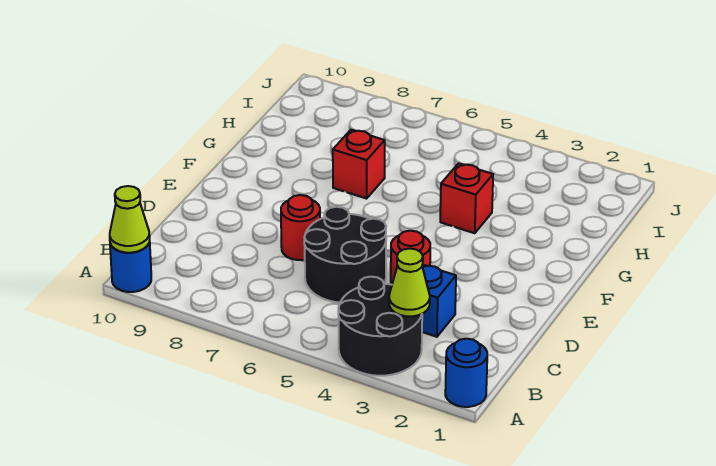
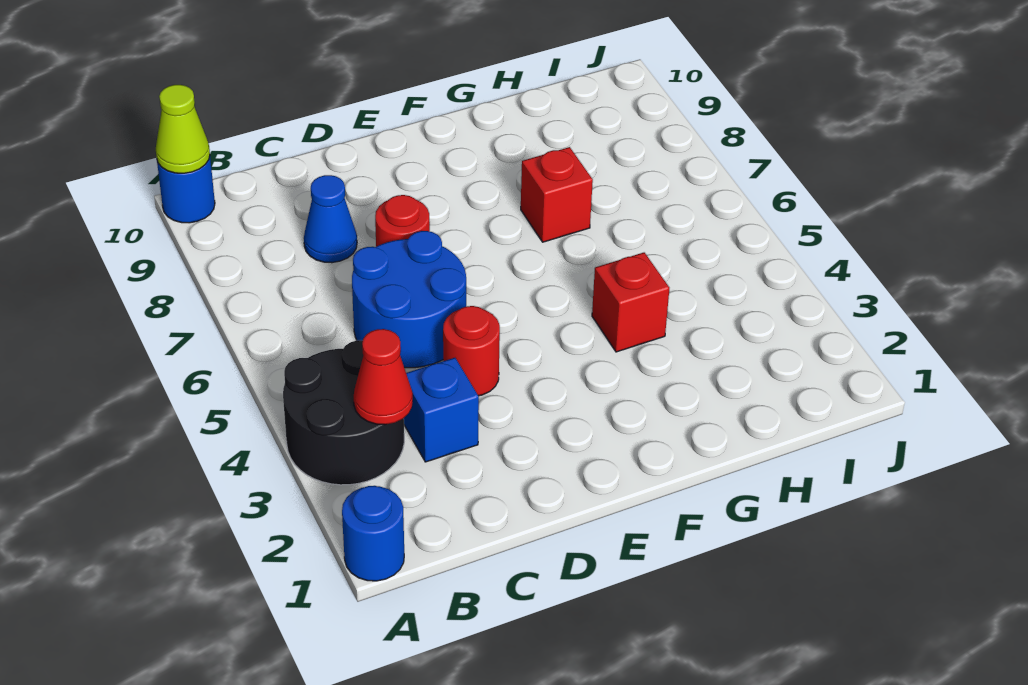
lime cone B3 level 2 -> red cone B3 level 2
black round brick C5:D6 level 1 -> blue round brick C5:D6 level 1
none -> blue cone C8 level 1

